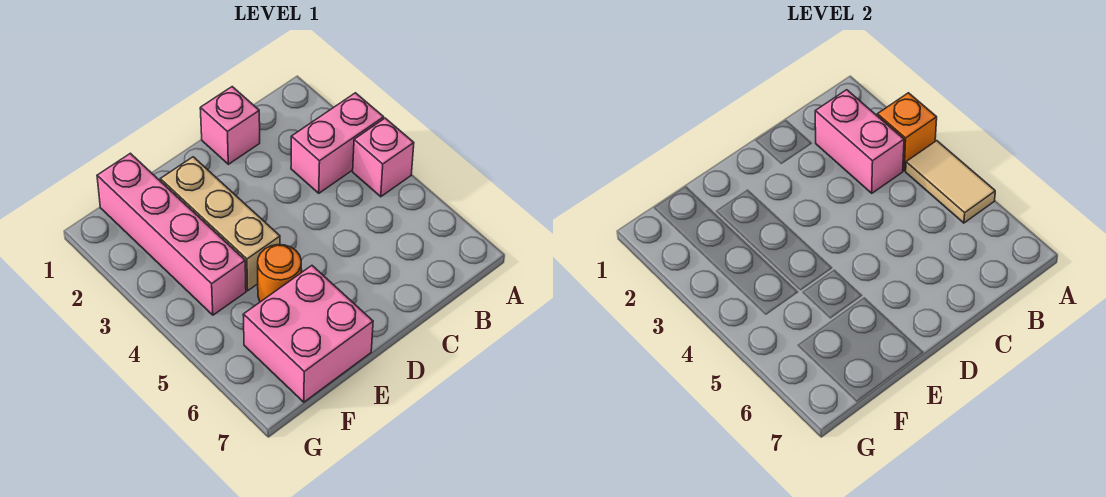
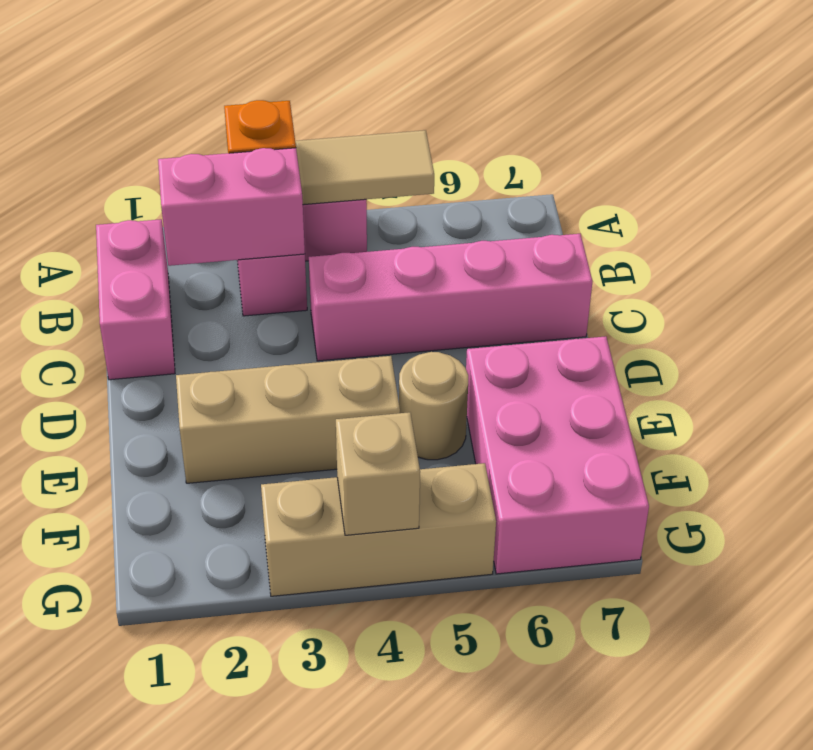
pink brick C1 level 1 -> pink brick B1:C1 level 1
orange round brick E5 level 1 -> tan round brick E5 level 1
pink brick E6:F7 level 1 -> pink brick E6:G7 level 1
pink brick F1:F4 level 1 -> pink brick C4:C7 level 1
none -> tan brick G3:G5 level 1
none -> tan brick G4 level 2

